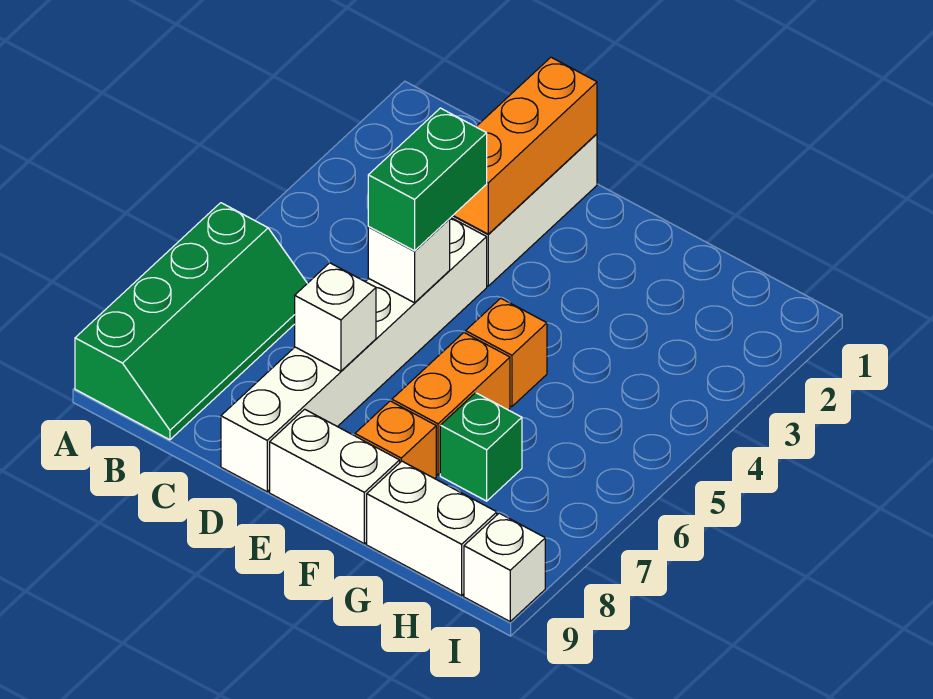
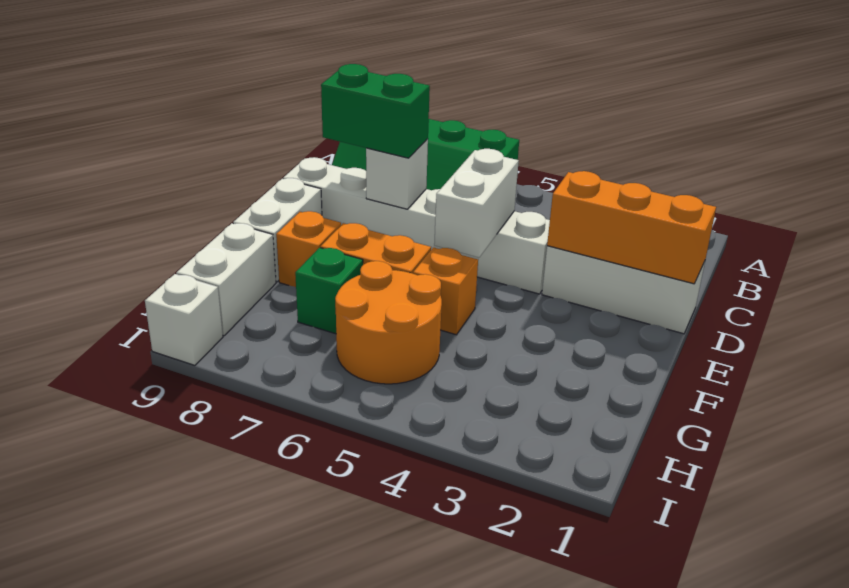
green brick D4:D5 level 3 -> green brick D7:D8 level 3
white brick D5 level 2 -> white brick D5:E5 level 2
none -> orange round brick G5:H6 level 1

